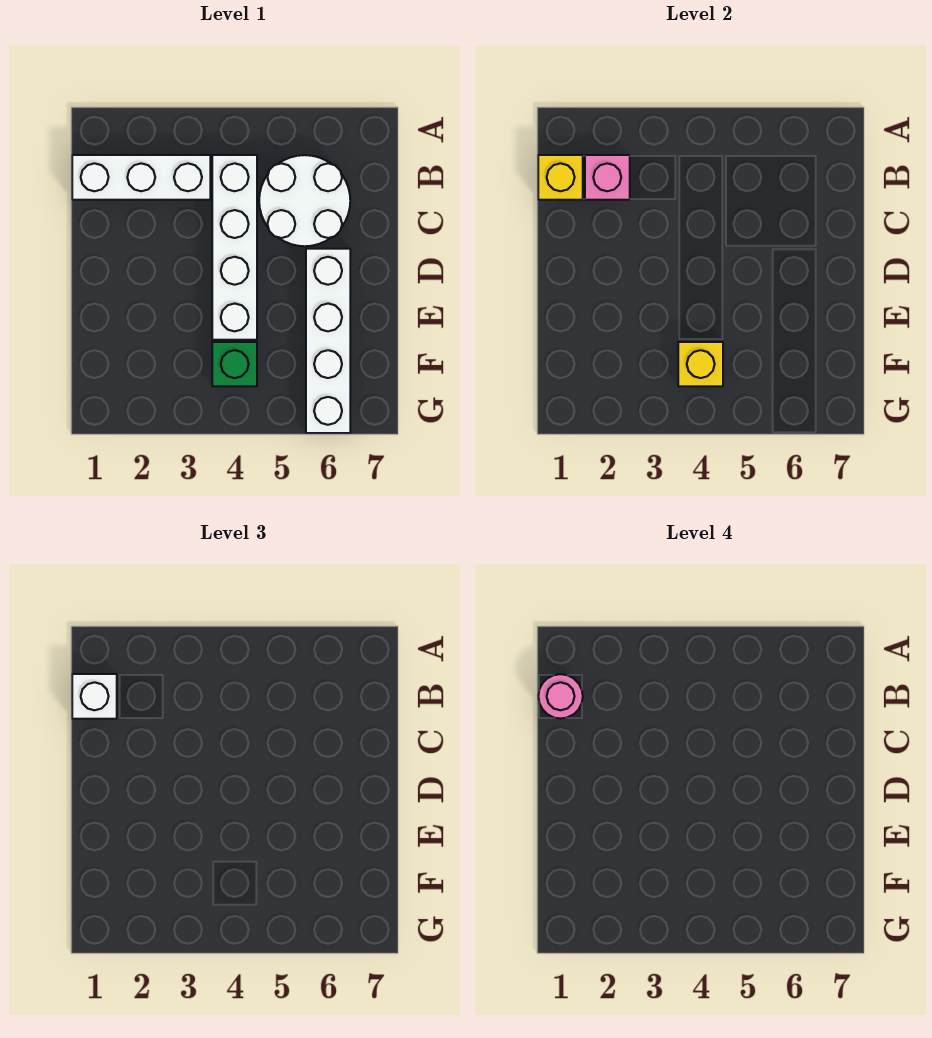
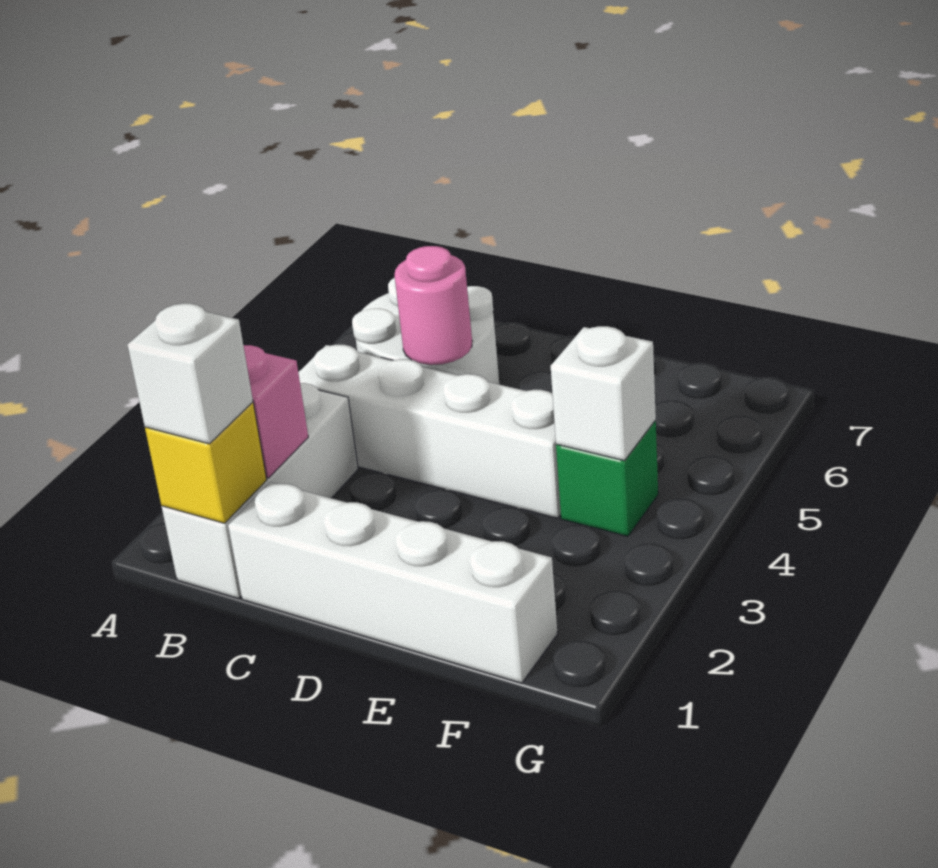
pink round brick B1 level 4 -> pink round brick C5 level 2
white brick D6:G6 level 1 -> white brick C1:F1 level 1
yellow brick F4 level 2 -> white brick F4 level 2

